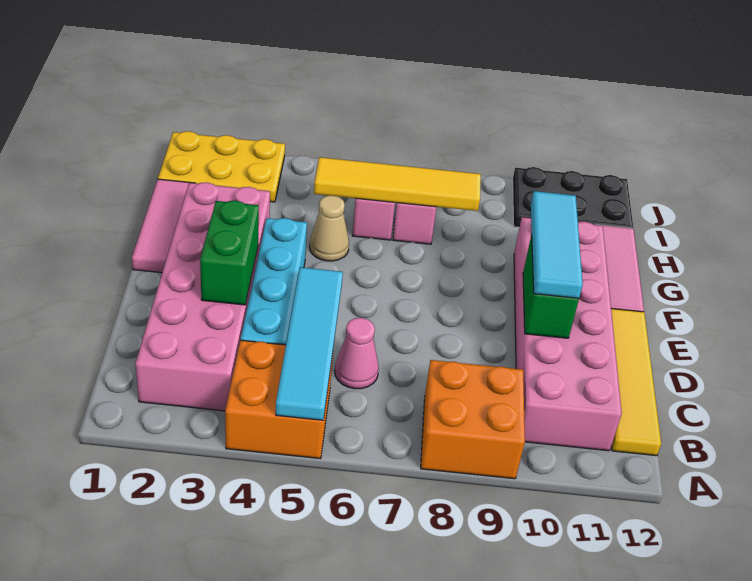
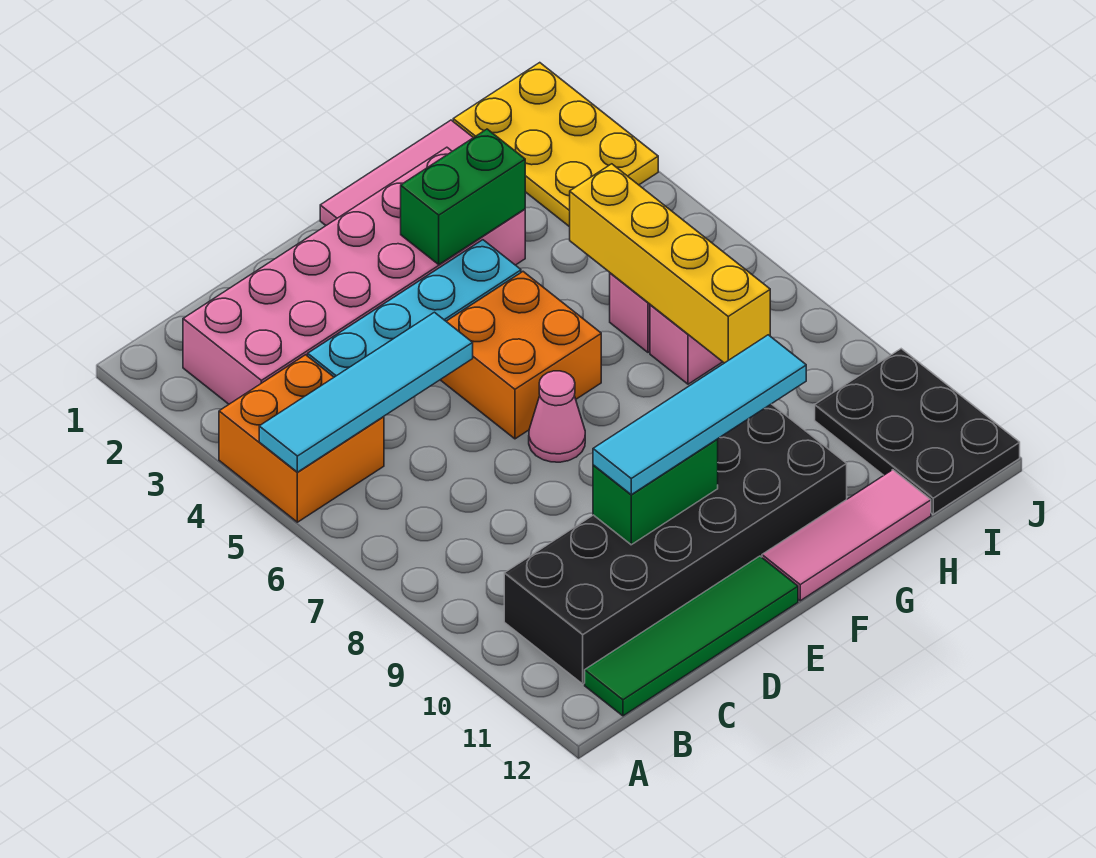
orange brick A8:B9 level 1 -> orange brick E5:F6 level 1
pink brick B10:G11 level 1 -> black brick B10:G11 level 1
yellow tile B12:E12 level 1 -> green tile B12:E12 level 1
pink cone C6 level 1 -> pink cone E7 level 1
green brick D3:E3 level 2 -> green brick F3:G3 level 2
cyan tile D10:F10 level 3 -> cyan tile D10:G10 level 3
tan cone G5 level 1 -> none
yellow tile H5:H8 level 2 -> yellow brick H5:H8 level 2

